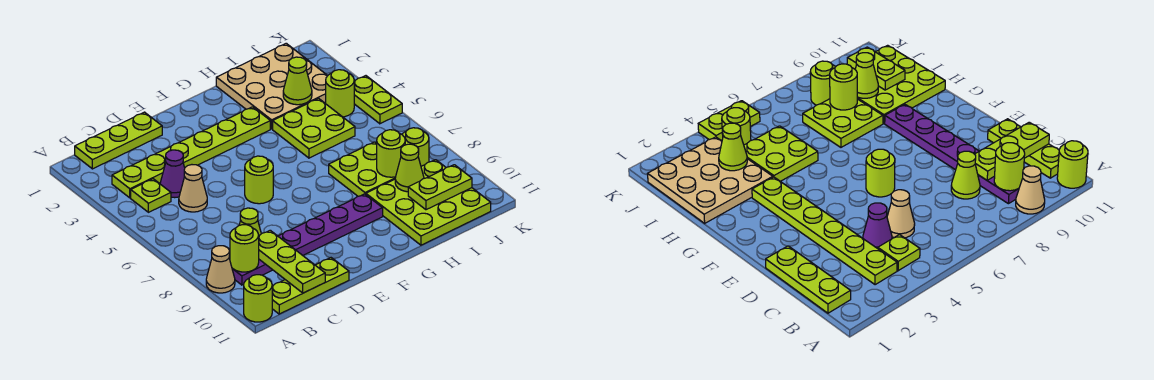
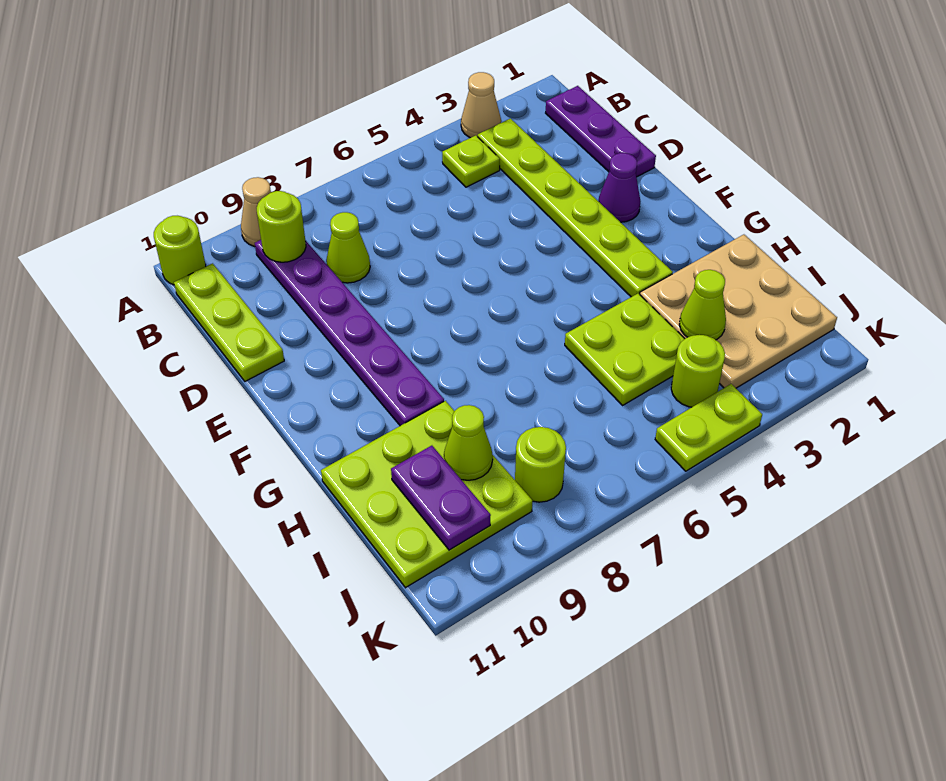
lime plate B1:D1 level 1 -> purple plate B1:D1 level 1
purple cone C4 level 1 -> purple cone E2 level 1
tan cone C5 level 1 -> tan cone A3 level 1
lime plate C9:C11 level 2 -> none
lime round brick E6 level 1 -> none
lime plate H7:I8 level 1 -> none
lime round brick I8 level 2 -> none
lime plate I10:J10 level 2 -> purple plate I10:J10 level 2

